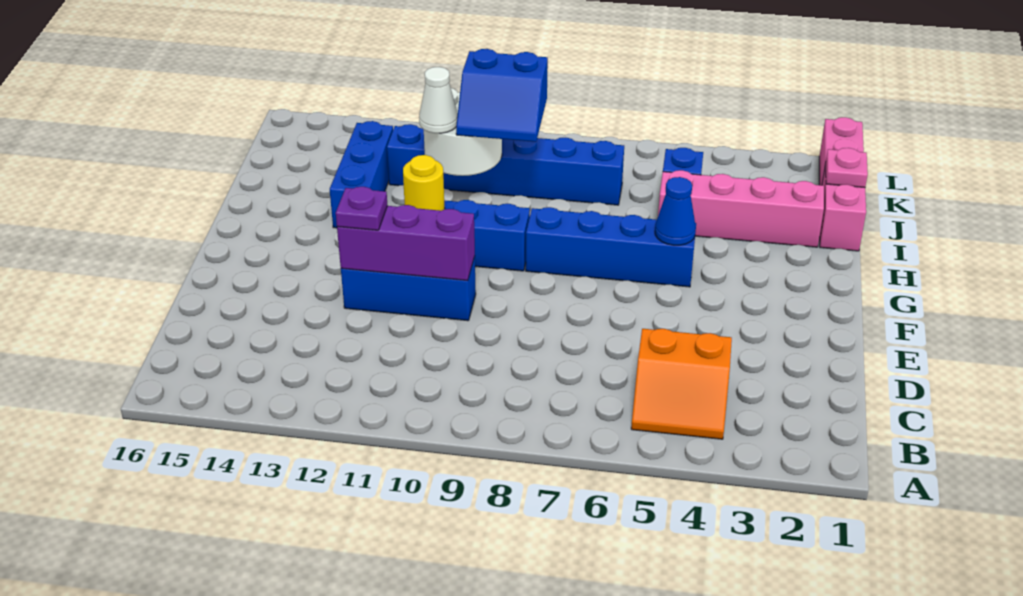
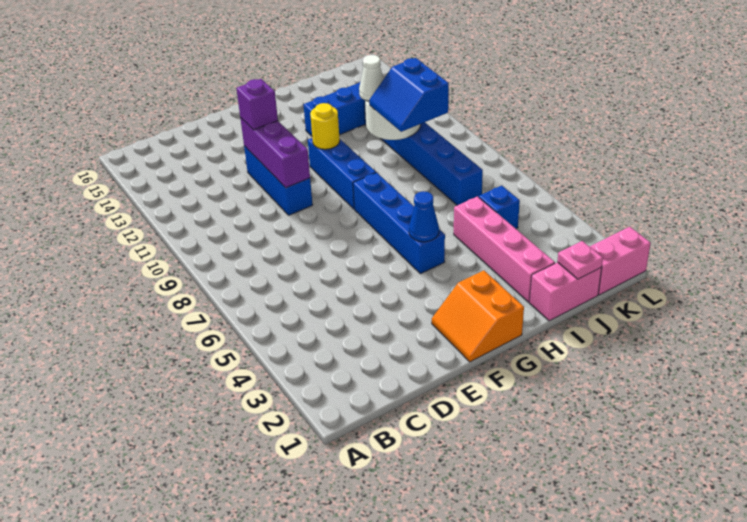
orange slope B4:C5 level 1 top C -> orange slope F1:G2 level 1 top G
purple plate E12 level 3 -> purple brick E12 level 3

